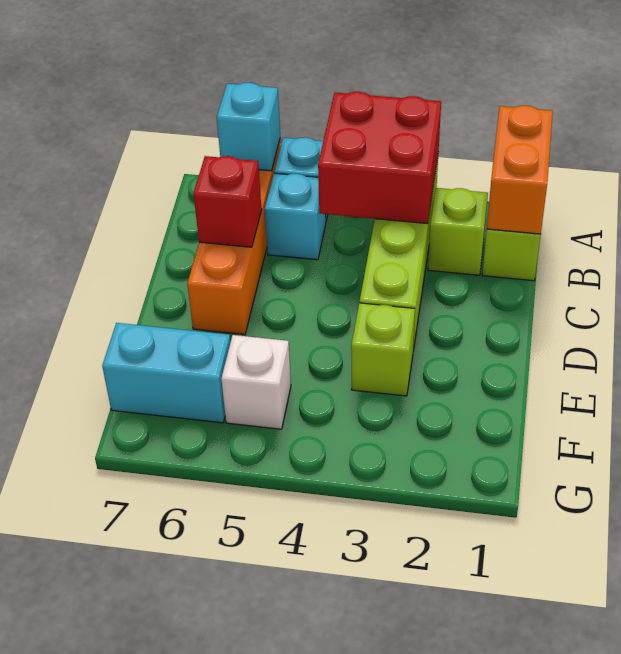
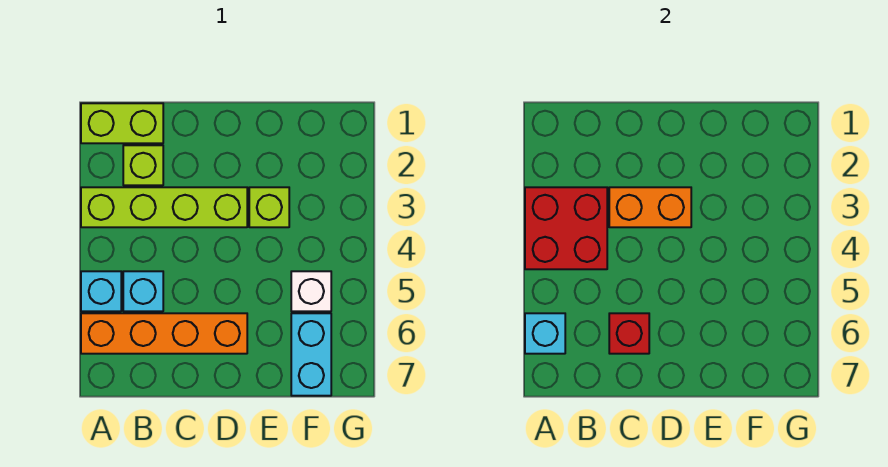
orange brick A1:B1 level 2 -> orange brick C3:D3 level 2

